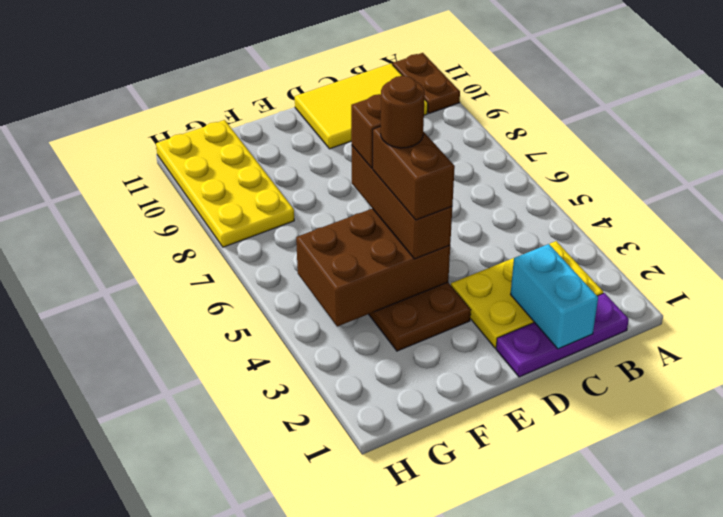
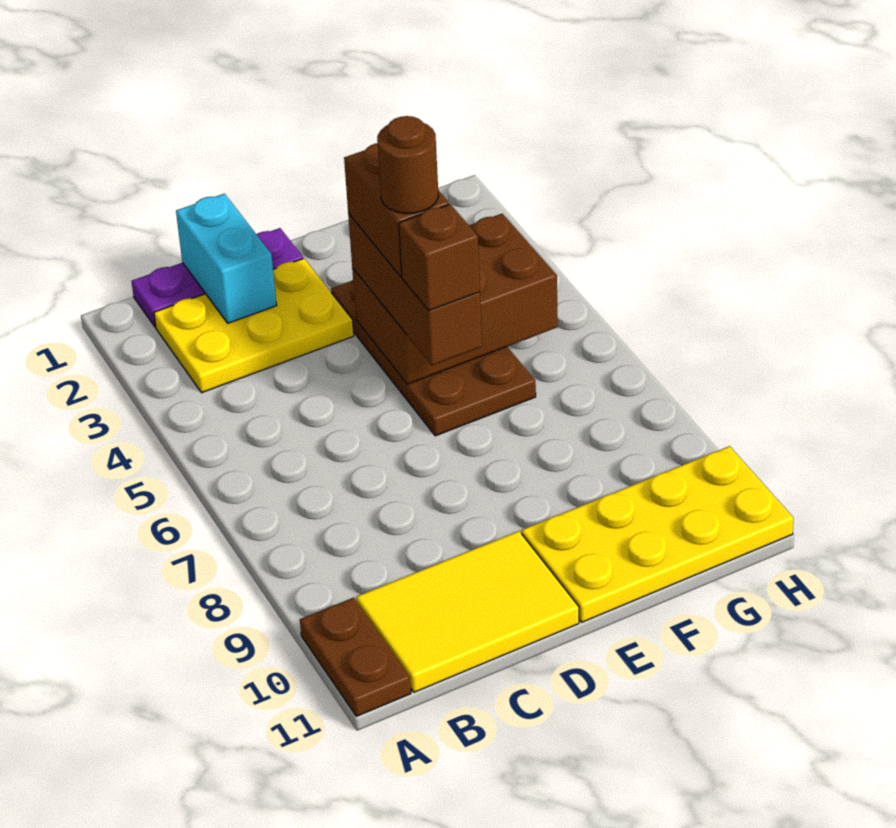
yellow plate G8:H11 level 1 -> yellow plate E10:H11 level 1

